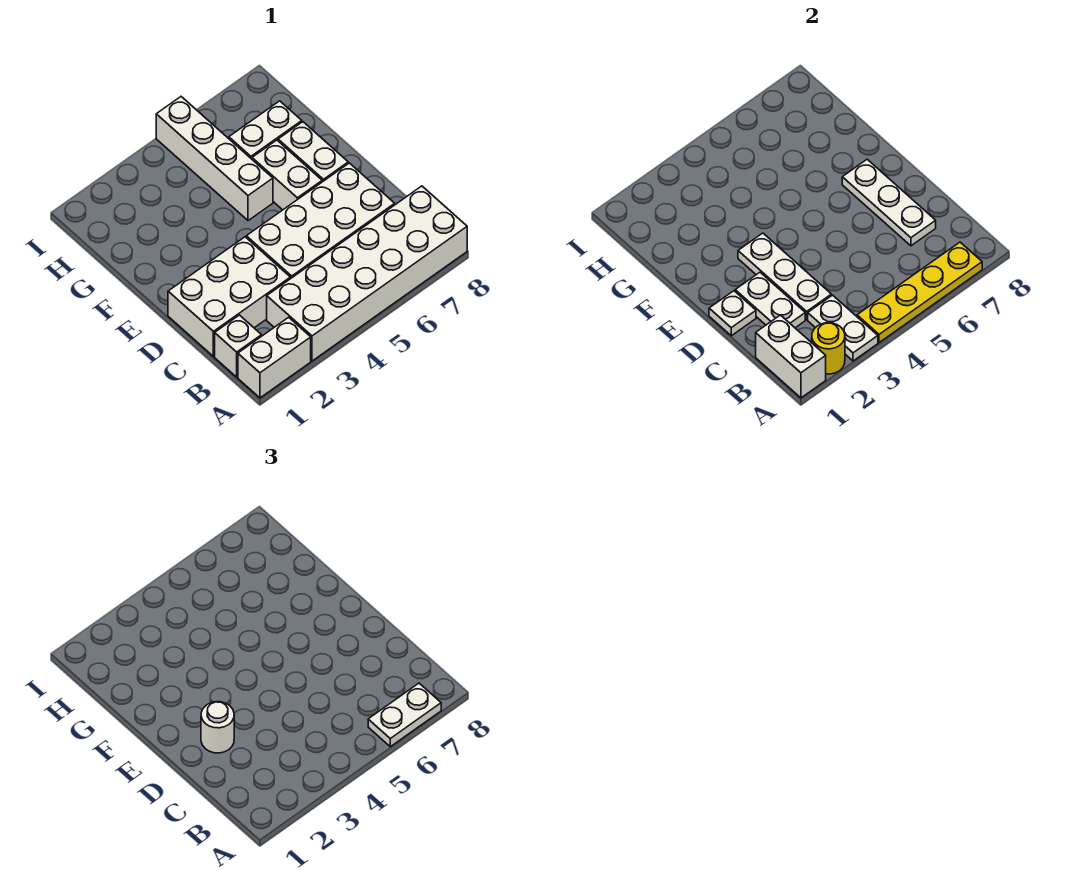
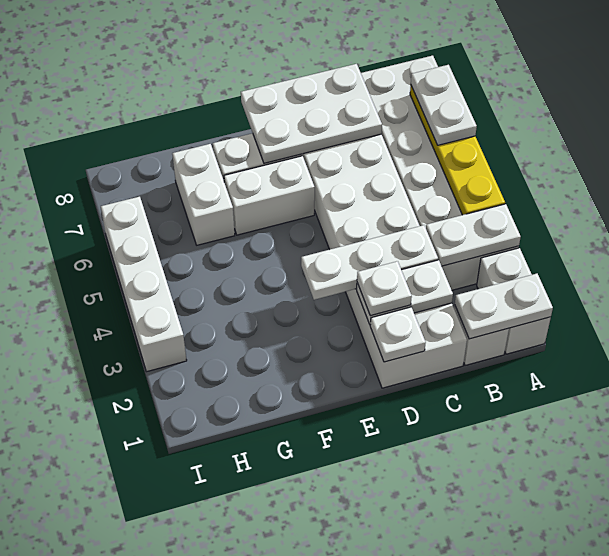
white brick A1:B1 level 2 -> white plate A1:B1 level 2
yellow round brick A2 level 2 -> none
white plate C7:E7 level 2 -> white plate C7:E8 level 2
white round brick D2 level 3 -> white plate D2 level 3
white brick F5:I5 level 1 -> white brick I3:I6 level 1

